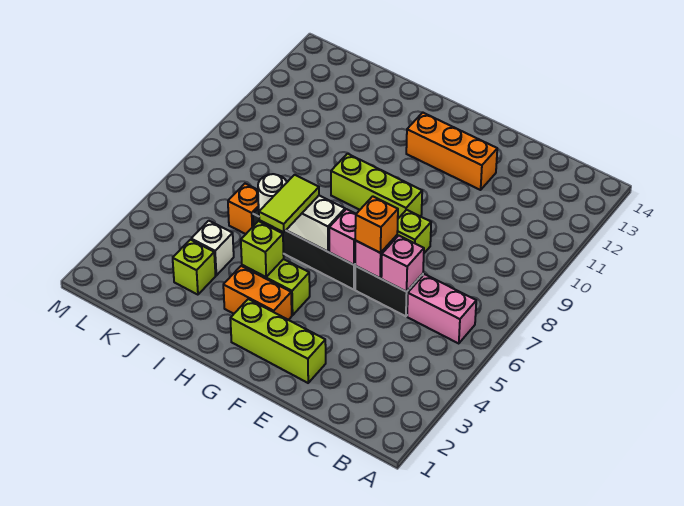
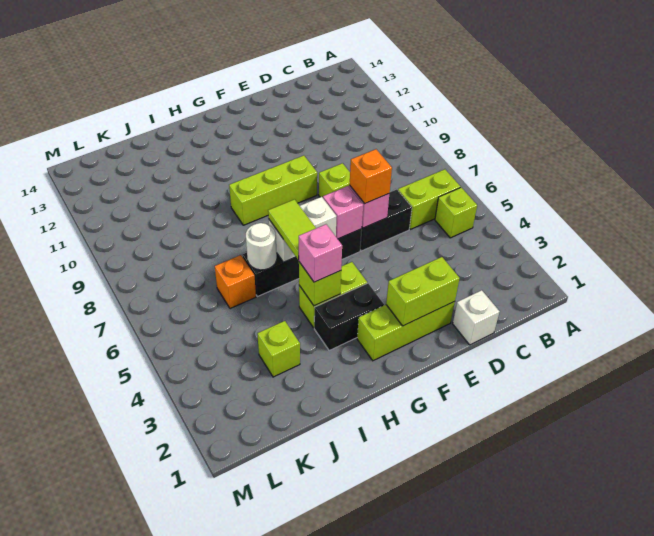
none -> lime brick B5 level 1
pink brick B6:C6 level 1 -> lime brick B6:C6 level 1
pink brick D6 level 2 -> pink brick H4 level 3
none -> lime brick E2:F2 level 2
orange brick E12:G12 level 1 -> none
orange brick G3:H3 level 1 -> black brick G3:H3 level 1
white brick J4 level 1 -> white brick D1 level 1

